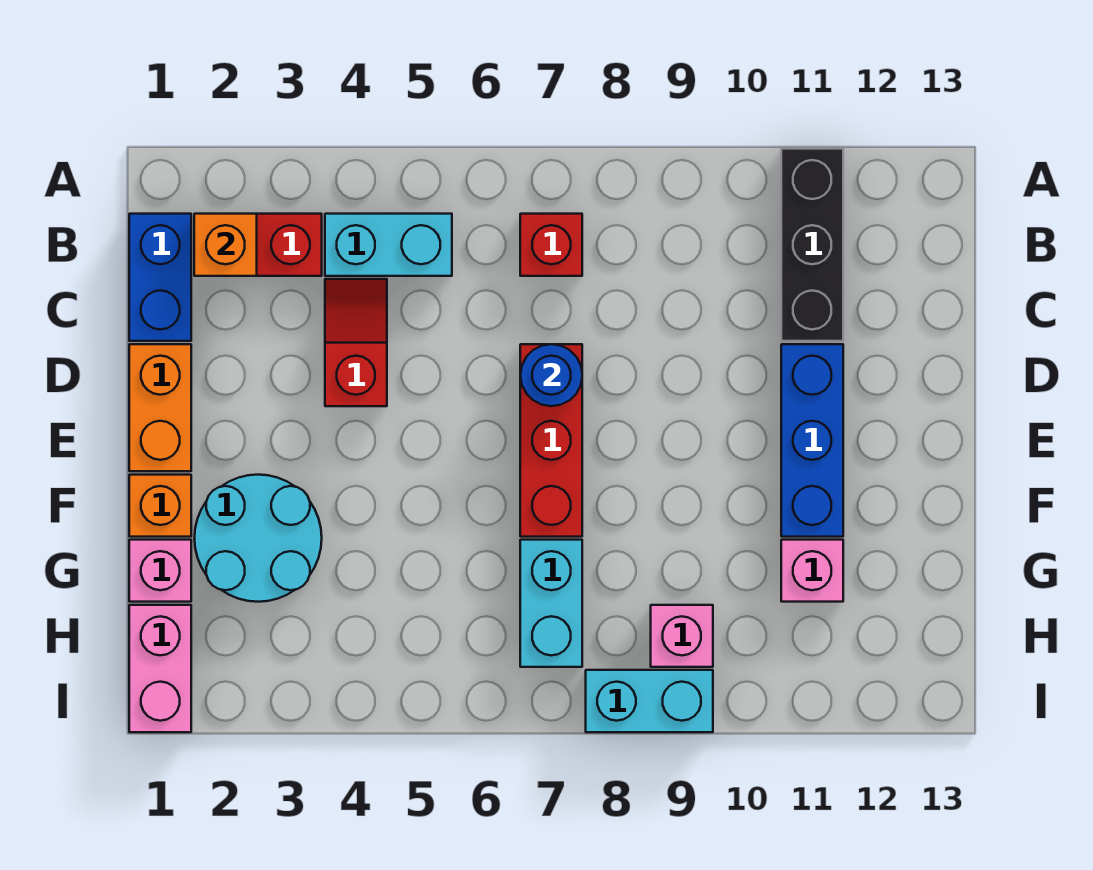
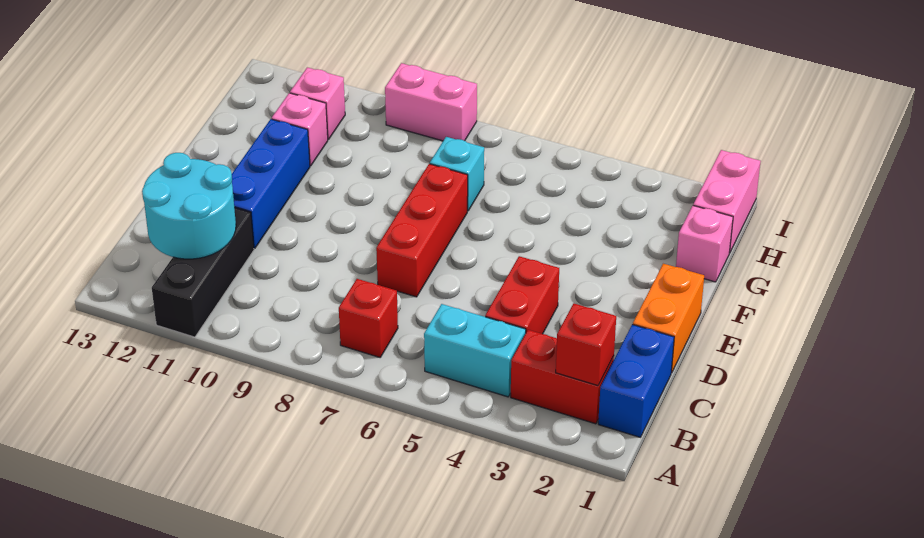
orange brick B2 level 2 -> red brick B2 level 2
red slope C4:D4 level 1 top D -> red brick C4:D4 level 1
blue round brick D7 level 2 -> none
orange brick F1 level 1 -> none
cyan round brick F2:G3 level 1 -> cyan round brick B11:C12 level 2
cyan brick G7:H7 level 1 -> cyan brick G7 level 1
pink brick H9 level 1 -> pink brick H11 level 1
cyan brick I8:I9 level 1 -> pink brick I8:I9 level 1

